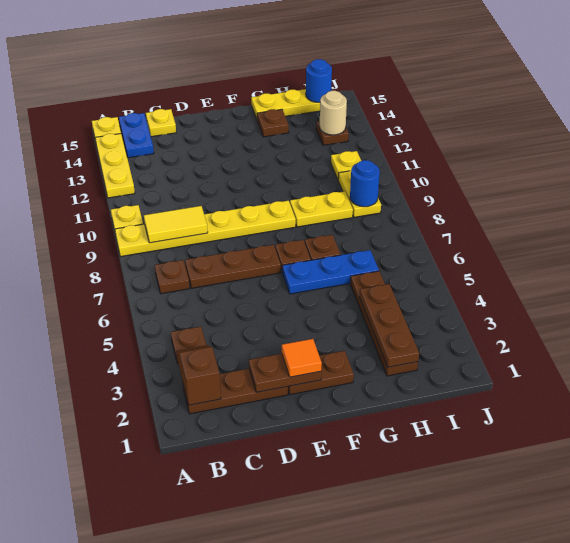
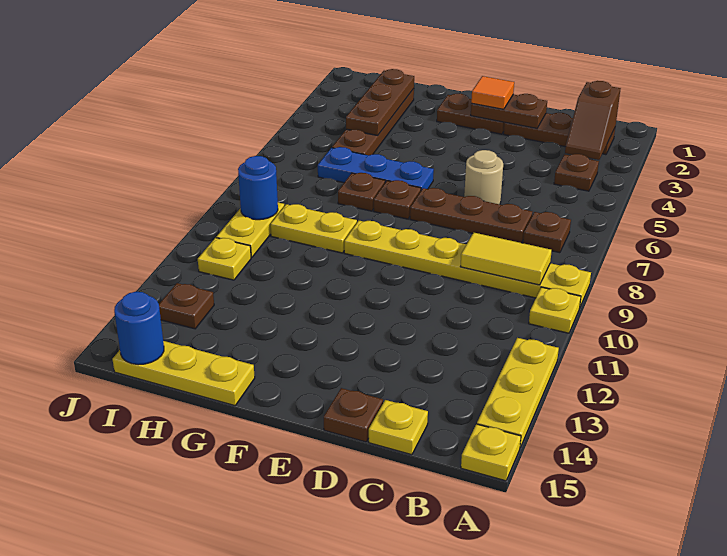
blue plate B14:B15 level 1 -> none
brown plate G14 level 1 -> brown plate D15 level 1
tan round brick I13 level 2 -> tan round brick D6 level 1

